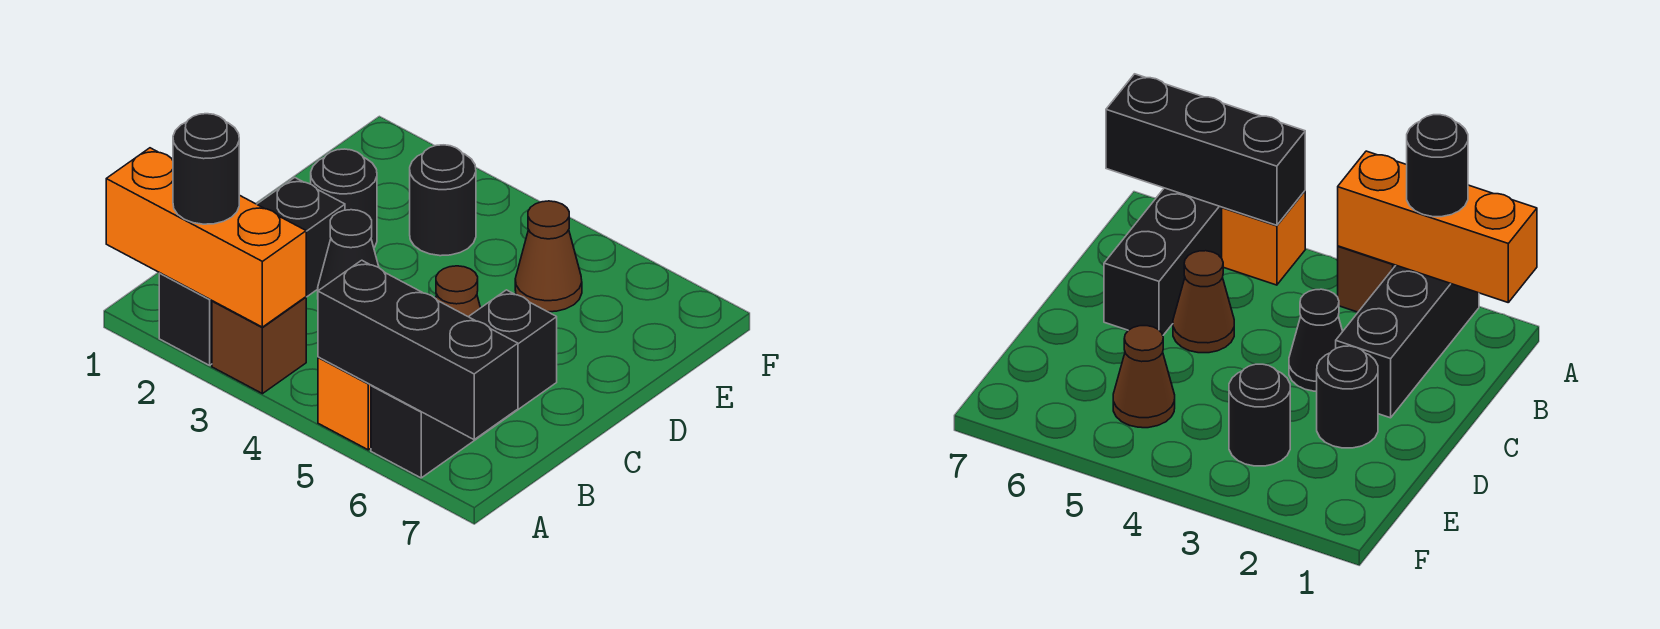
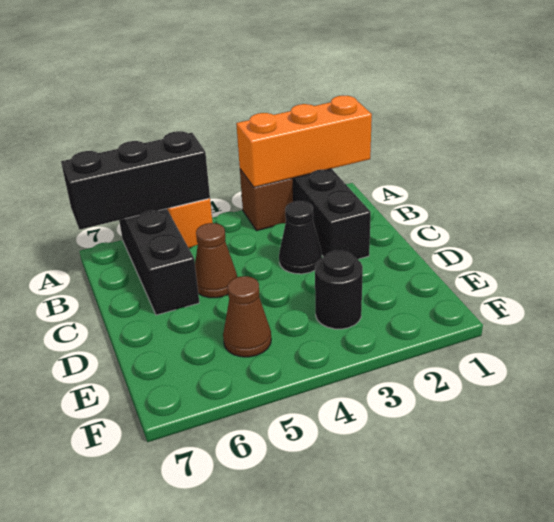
black round brick A2 level 3 -> none
black round brick D2 level 1 -> none

